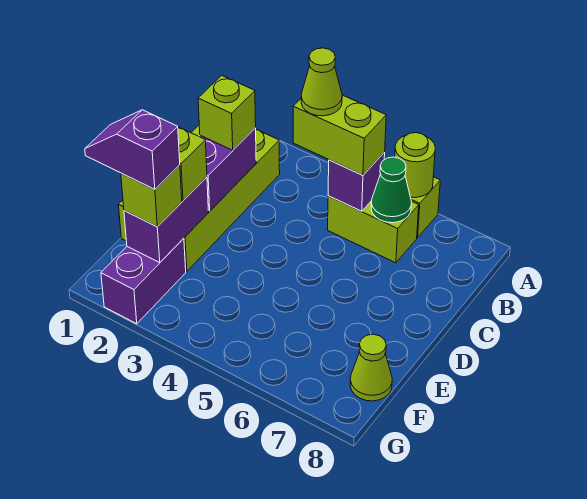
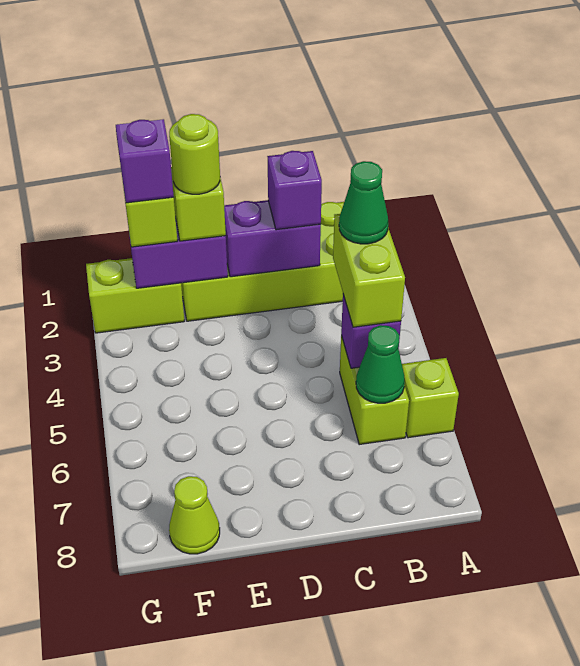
lime round brick A6 level 2 -> lime round brick E2 level 4
lime cone B4 level 4 -> green cone B4 level 4
lime brick C2 level 3 -> purple brick C2 level 3
purple brick F2:G2 level 1 -> lime brick F2:G2 level 1

